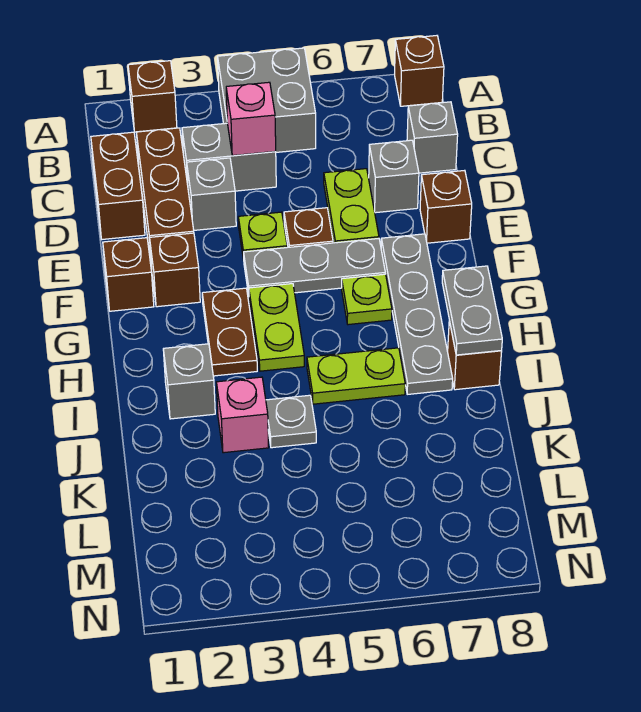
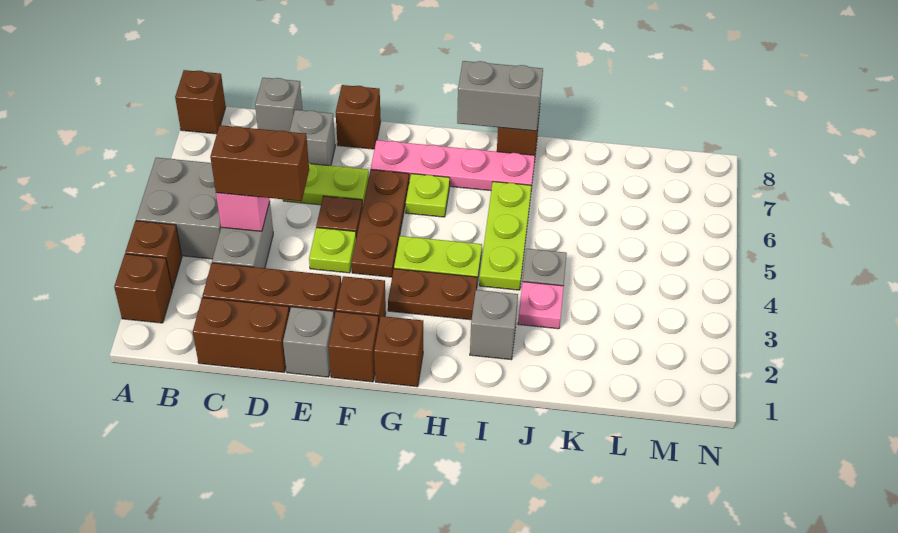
none -> brown brick A3 level 1
none -> brown brick C4:D4 level 3
grey brick D3 level 1 -> grey brick E1 level 1
grey plate F4:F6 level 1 -> brown plate F4:F6 level 1
grey plate F7:I7 level 1 -> pink plate F7:I7 level 1
none -> brown brick G1 level 1
grey plate H8:I8 level 2 -> grey brick H8:I8 level 2
lime plate I5:I6 level 1 -> lime plate I4:I6 level 1
pink brick J3 level 1 -> pink plate J3 level 1

